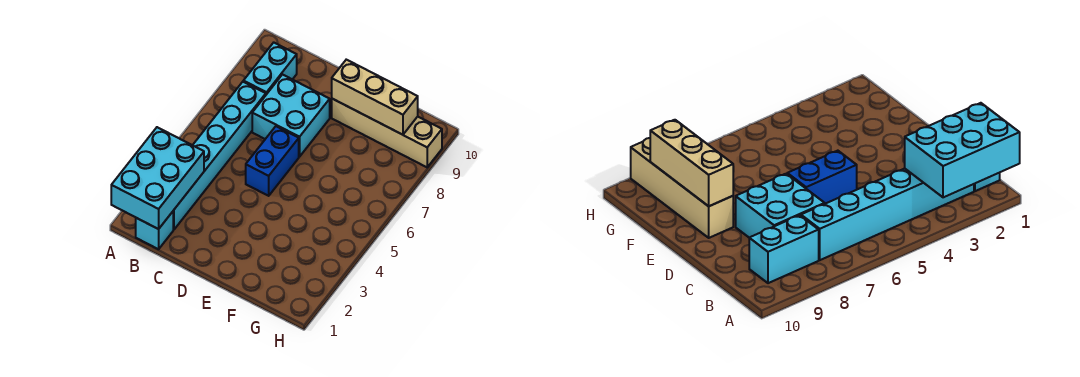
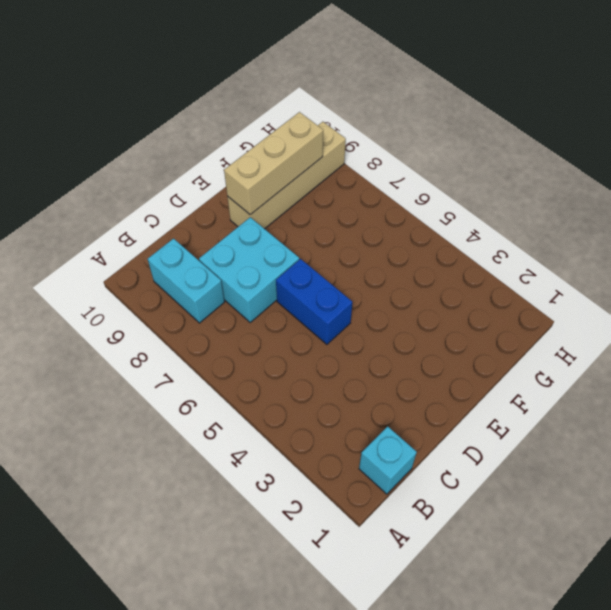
cyan brick A1:B3 level 2 -> none
cyan brick B2:B7 level 1 -> none

